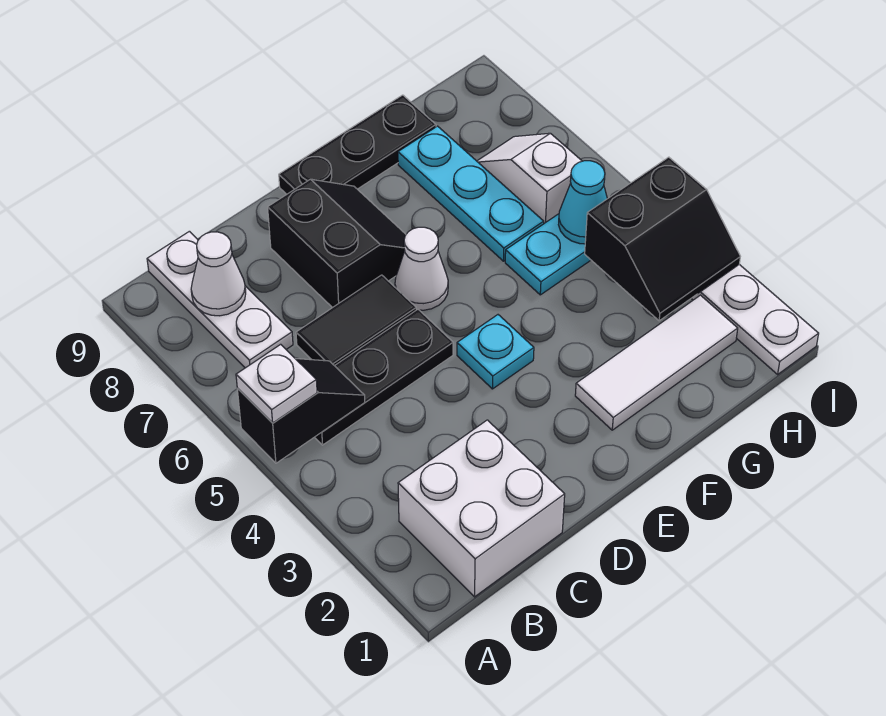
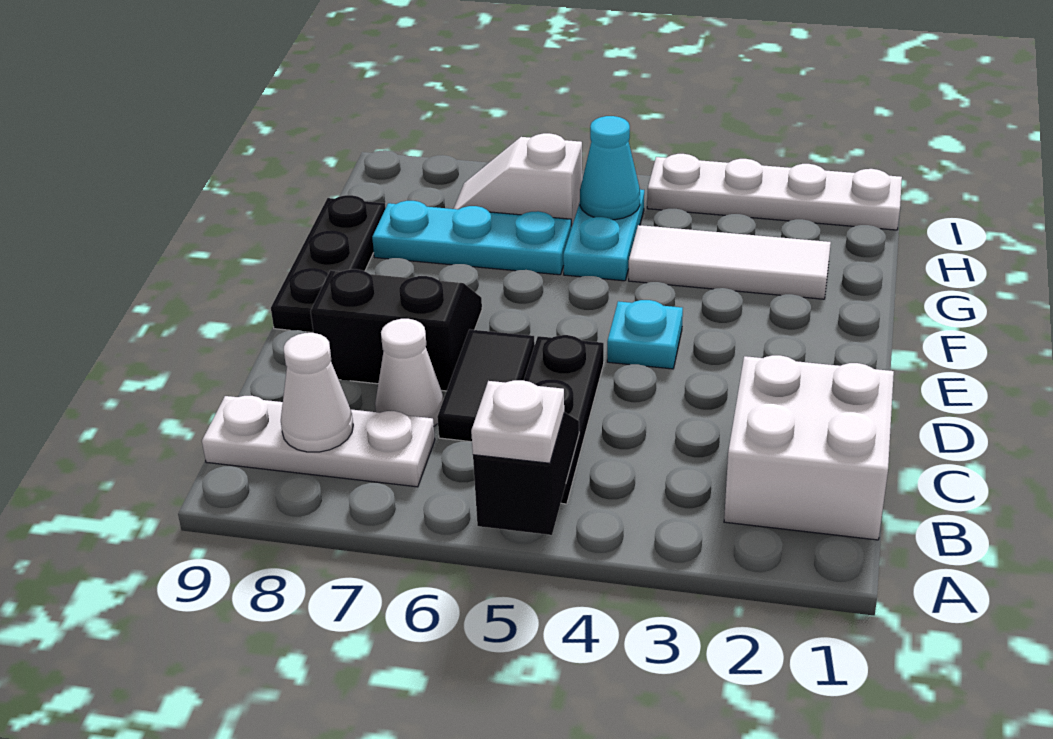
white cone E6 level 1 -> white cone C7 level 1
white tile F2:H2 level 1 -> white tile G2:G4 level 1
black slope H3:I4 level 2 top 4 -> none

